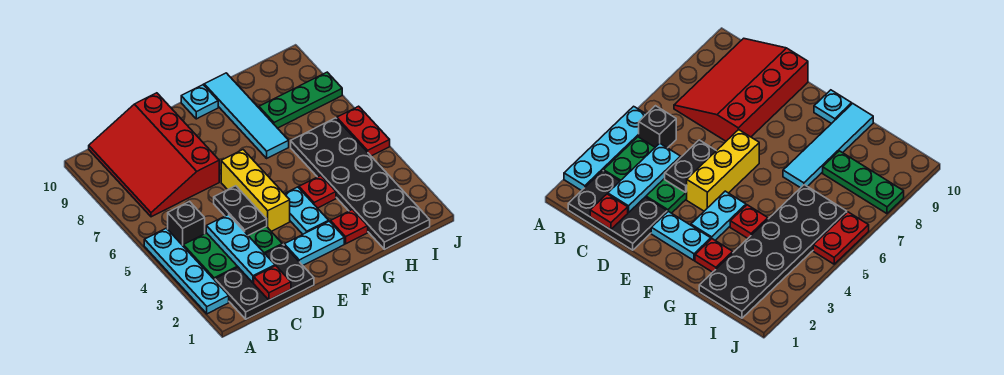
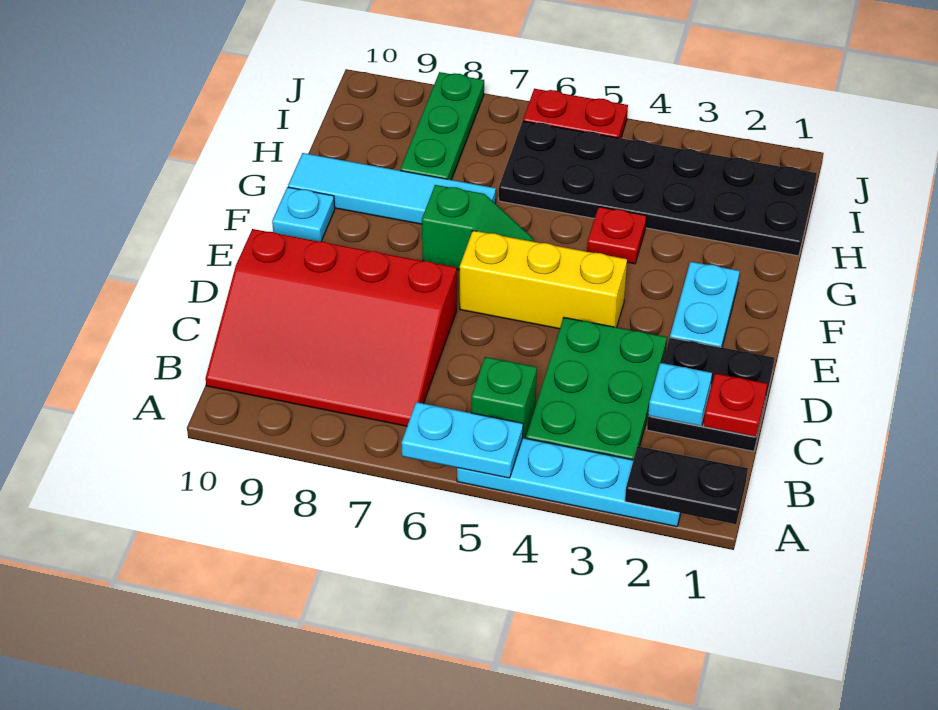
black plate B1:D2 level 1 -> black plate C1:D2 level 1
black brick B5 level 1 -> green brick B5 level 1
cyan plate C2:C4 level 2 -> cyan plate C2 level 2
black plate D4:D5 level 2 -> black plate A1:A2 level 2
cyan plate F3:F4 level 1 -> cyan plate A5:A6 level 2
none -> green slope F6:F7 level 1 top 7
red plate G2 level 1 -> none

